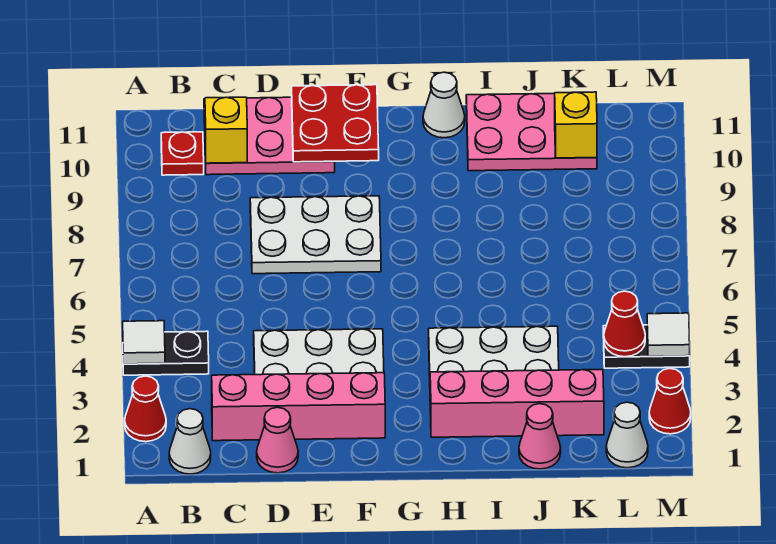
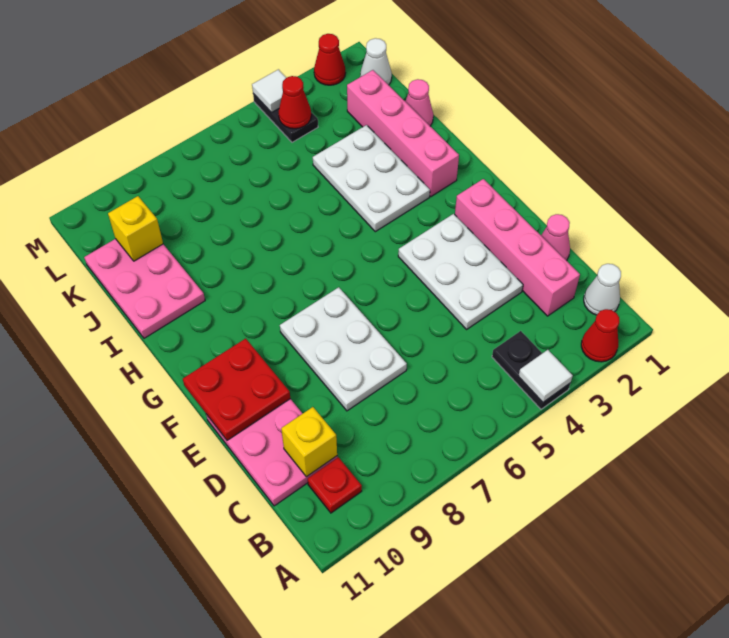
white cone H11 level 1 -> none

